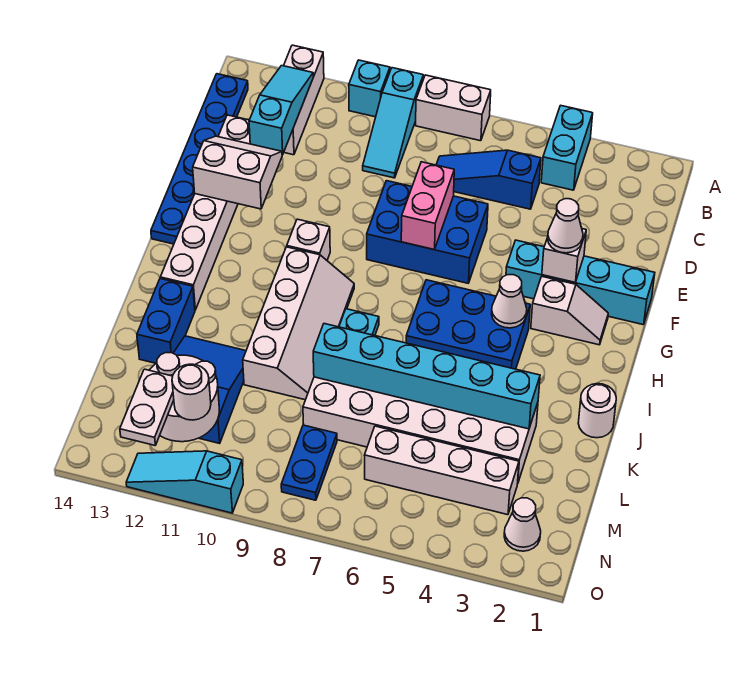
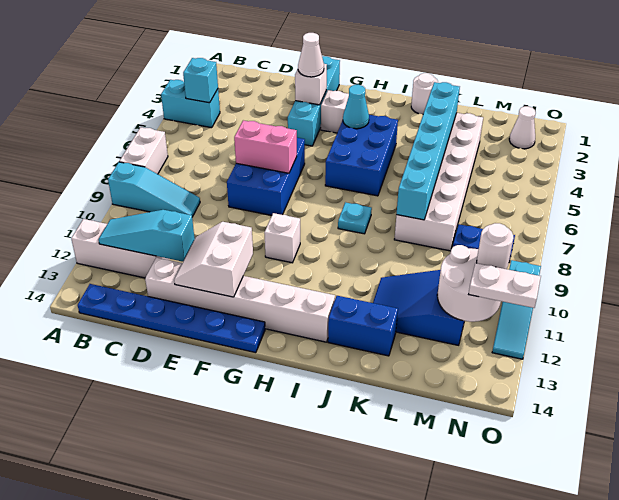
cyan brick A10 level 1 -> cyan brick B4 level 2
blue slope C5:C7 level 1 top 5 -> none
white cone H4 level 2 -> cyan cone H4 level 2
white slope H9:K10 level 1 top 10 -> none
white brick M3:M6 level 1 -> none

